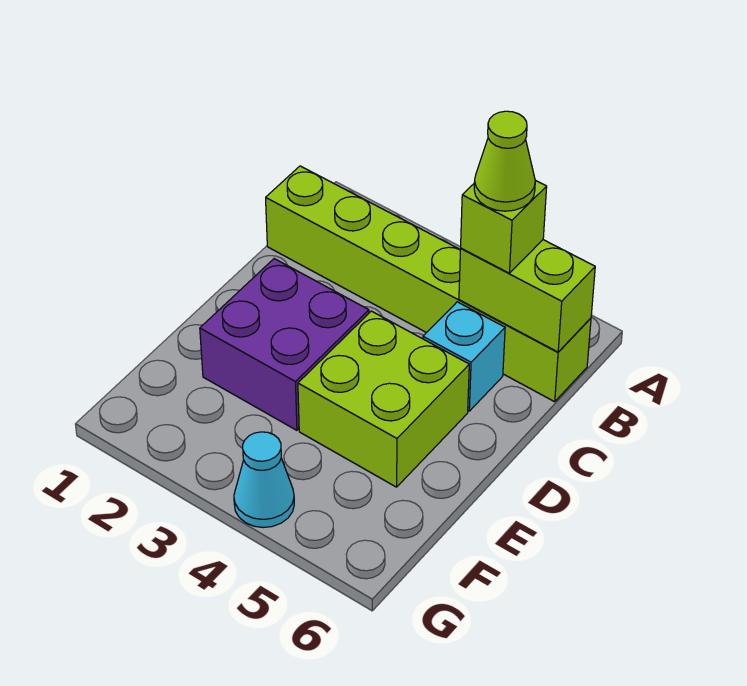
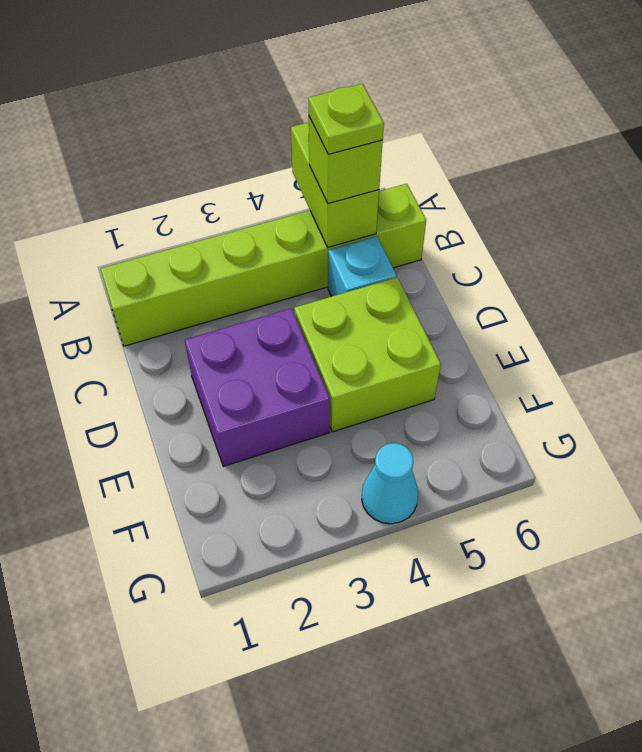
lime brick B5:B6 level 2 -> lime brick A5:B5 level 2
lime cone B5 level 4 -> lime plate B5 level 4

